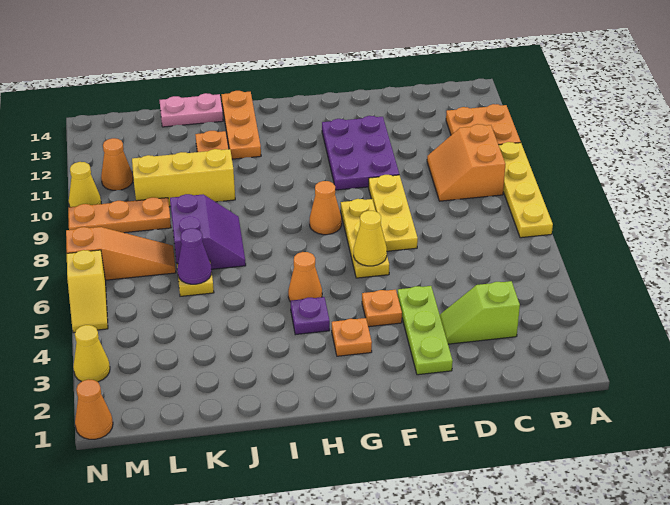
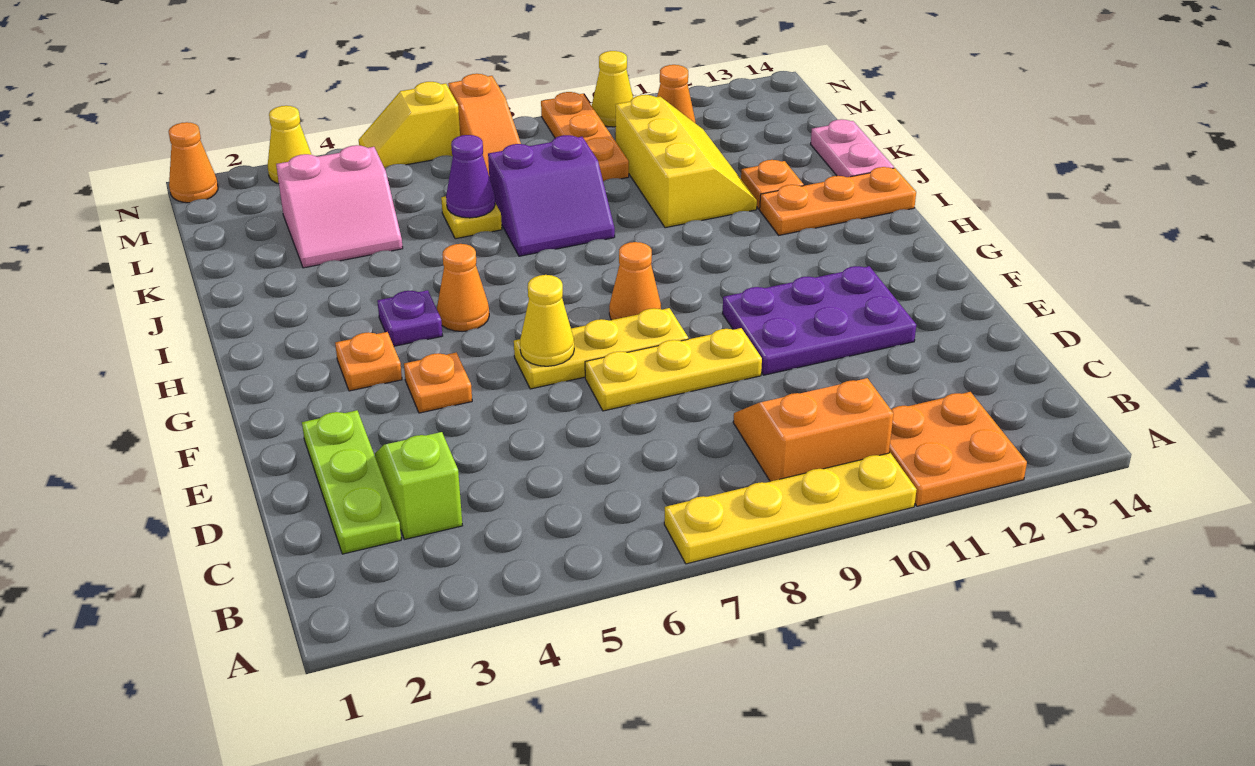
lime plate E2:E4 level 1 -> lime plate C2:E2 level 1
none -> pink slope K3:L4 level 1 top L

